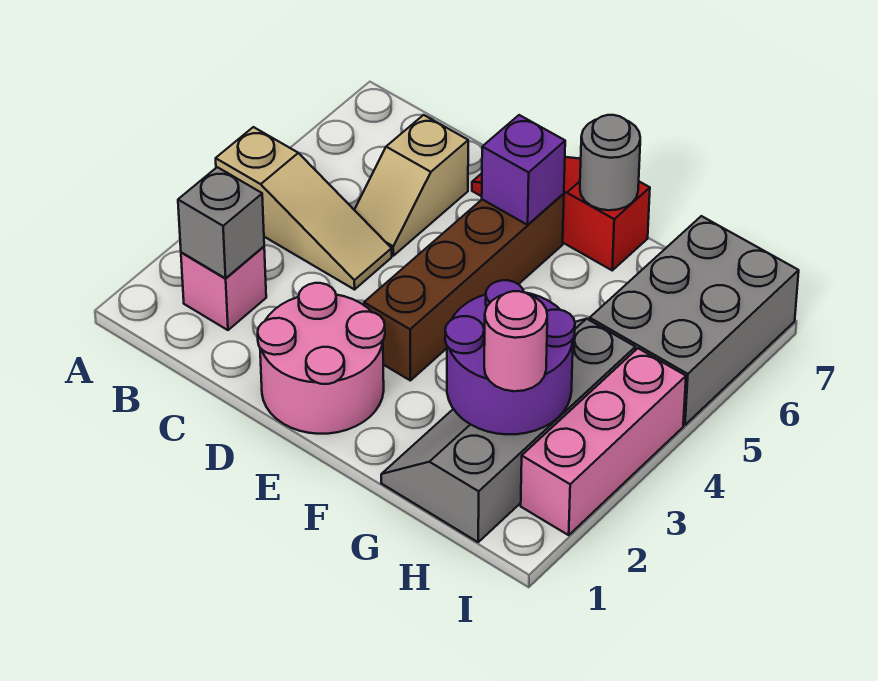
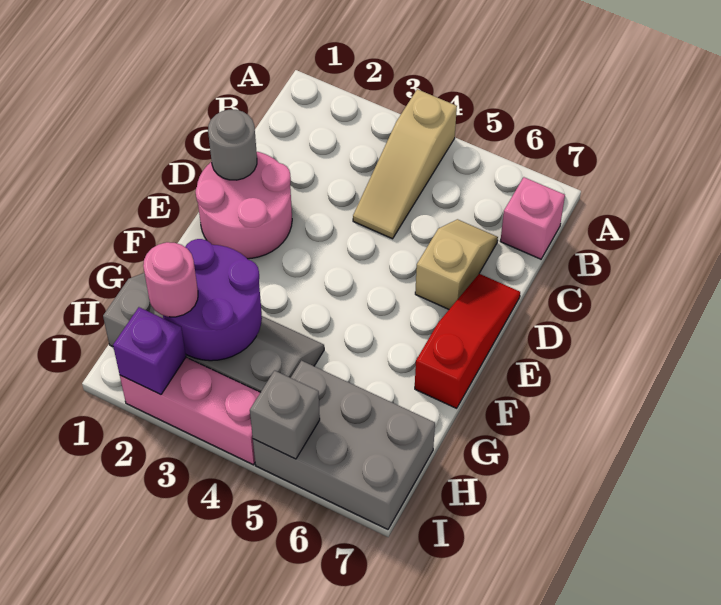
pink brick B2 level 1 -> pink brick B7 level 1
grey brick B2 level 2 -> grey brick I5 level 2
tan slope C5:C6 level 1 top 6 -> tan slope C6:D6 level 1 top D
brown brick E3:E6 level 1 -> none
purple brick E6 level 2 -> purple brick I2 level 2
grey round brick F7 level 2 -> grey round brick D1 level 2

